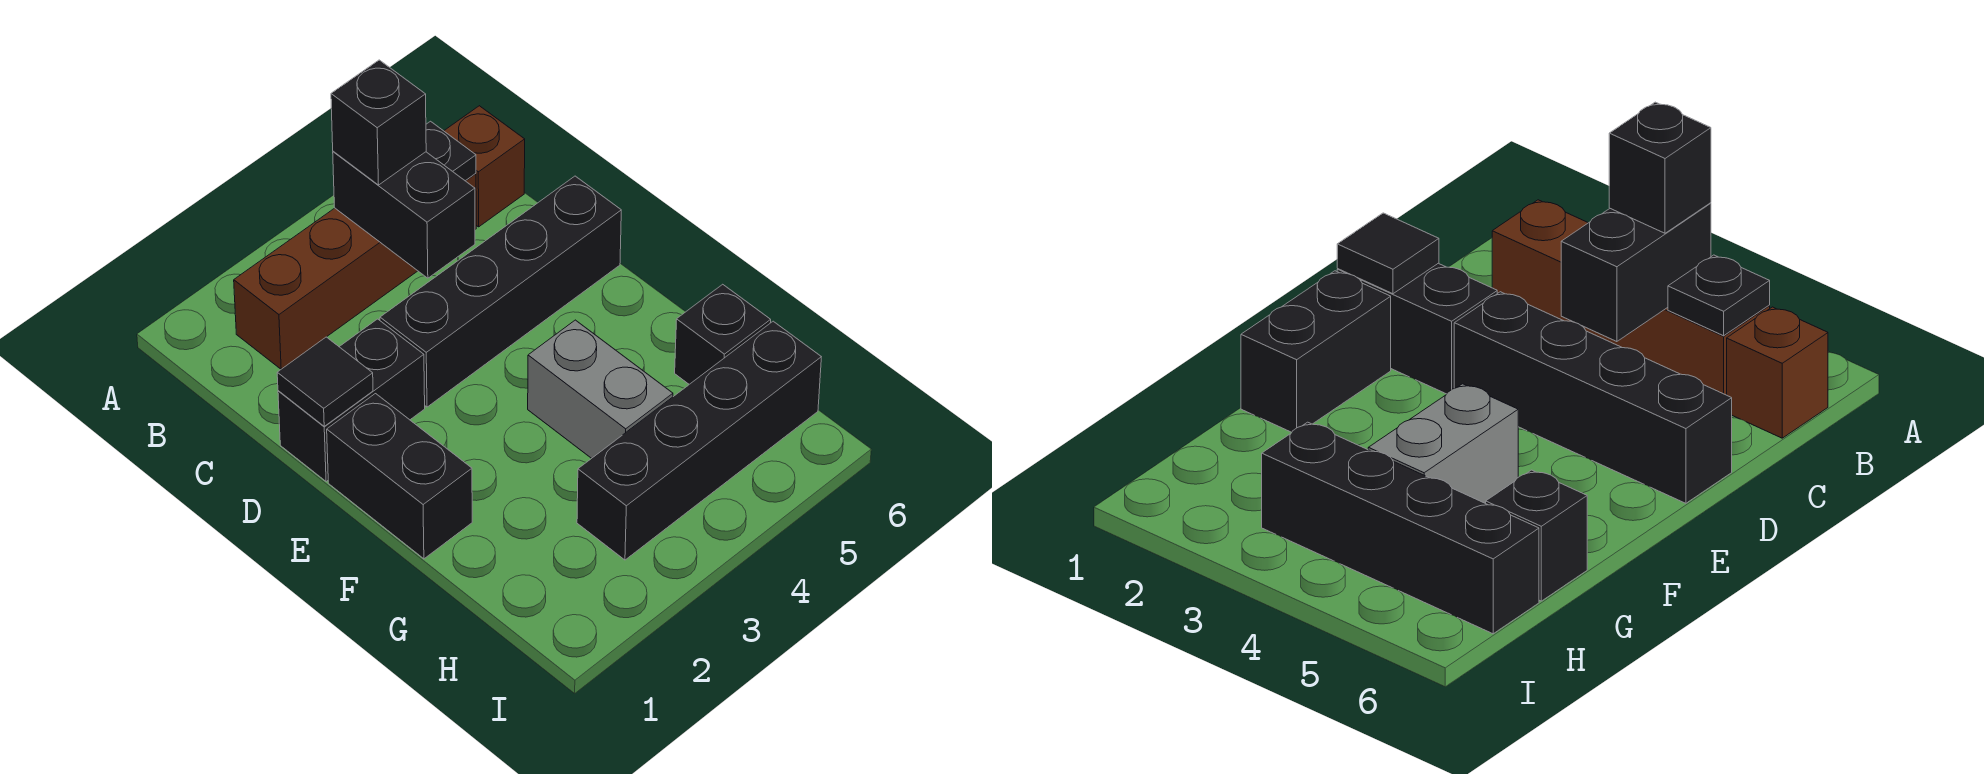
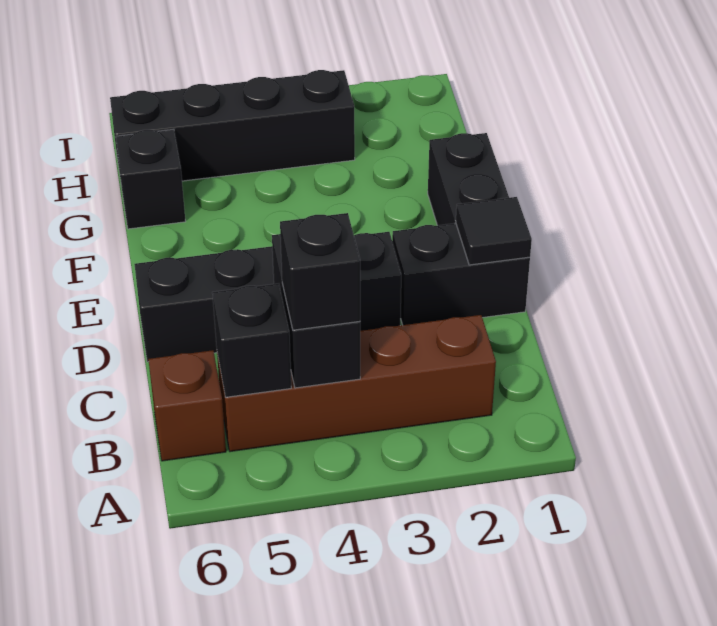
black plate B5 level 2 -> black brick B5 level 2
grey brick F4:G4 level 1 -> none

